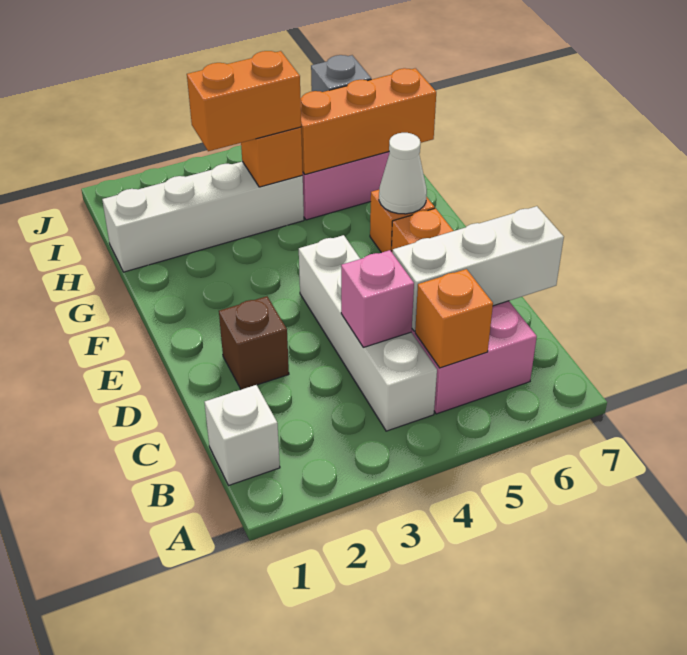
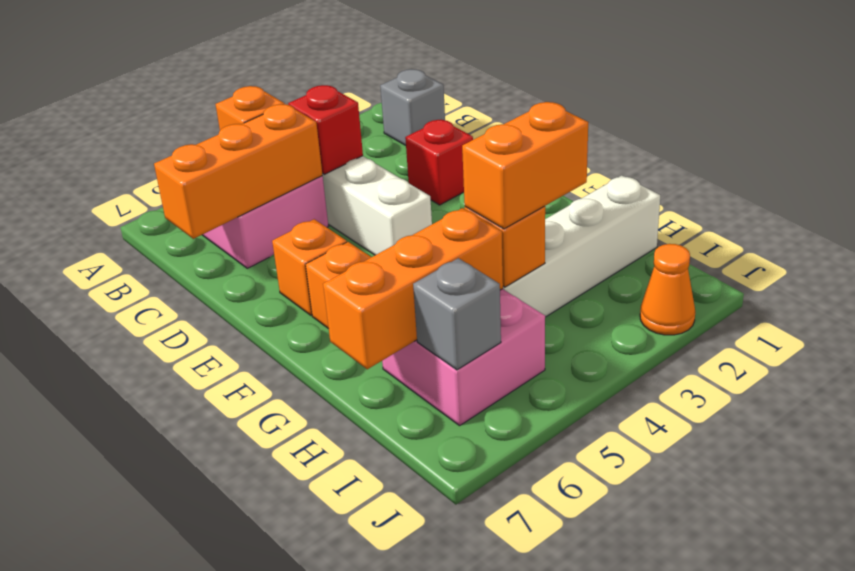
white brick B1 level 1 -> grey brick B1 level 1
pink brick C4 level 2 -> red brick C4 level 2
white brick C5:C7 level 2 -> orange brick C5:C7 level 2
brown brick D2 level 1 -> red brick D2 level 1
white cone F6 level 2 -> none
none -> orange cone J2 level 1

